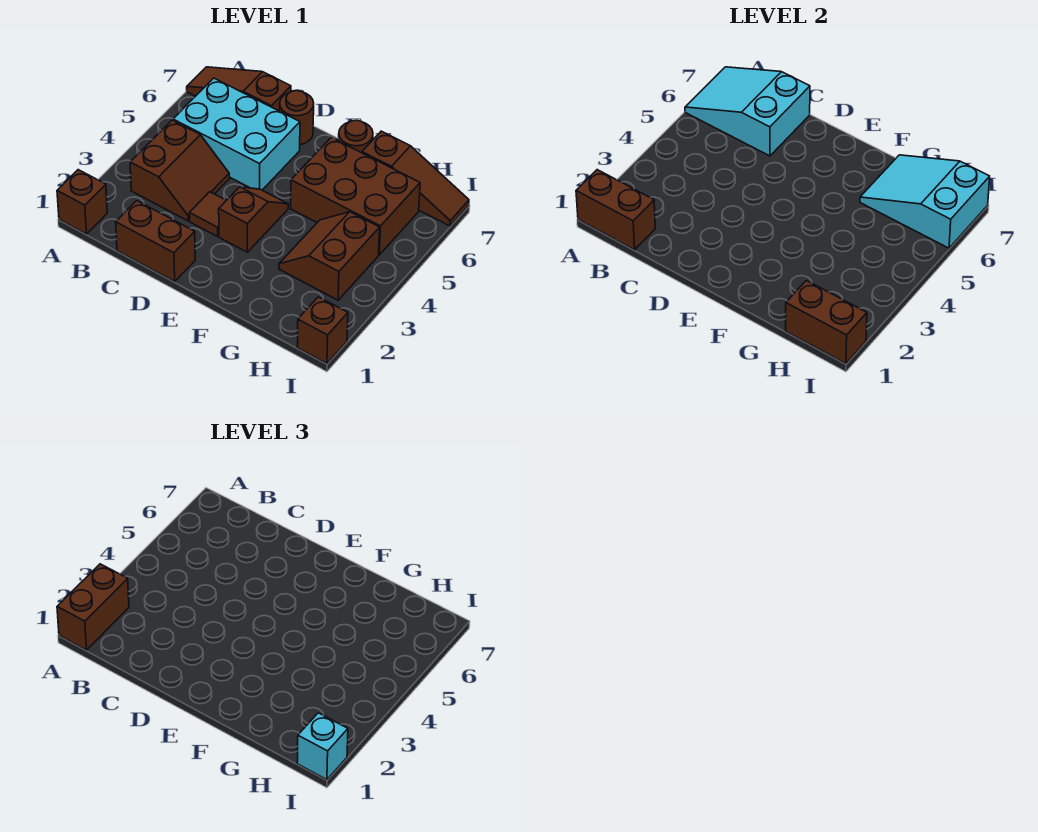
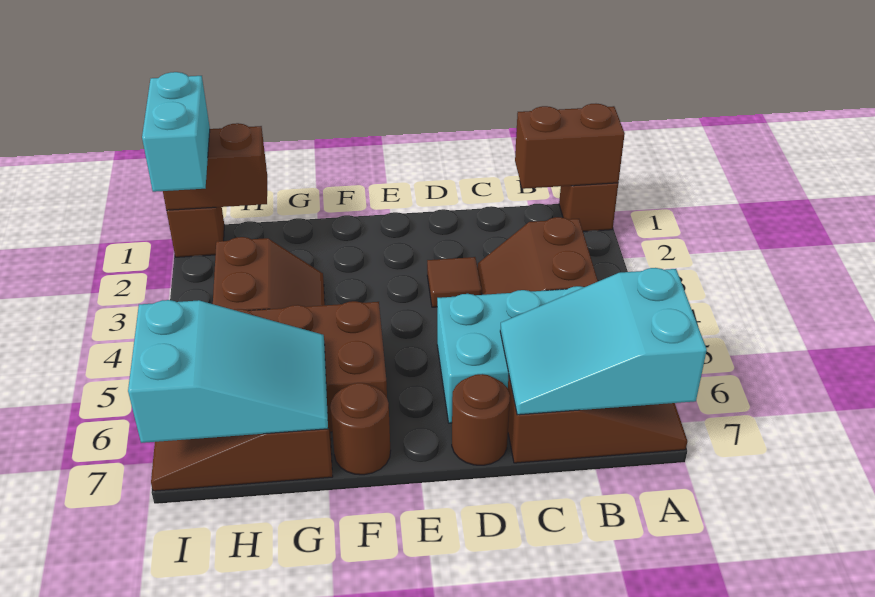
brown brick A1:A2 level 3 -> none
cyan slope A6:C7 level 2 top C -> cyan slope A6:C7 level 2 top A
brown brick C1:D1 level 1 -> none
brown slope E3:E4 level 1 top 3 -> none
cyan brick I1 level 3 -> cyan brick I1:I2 level 3

